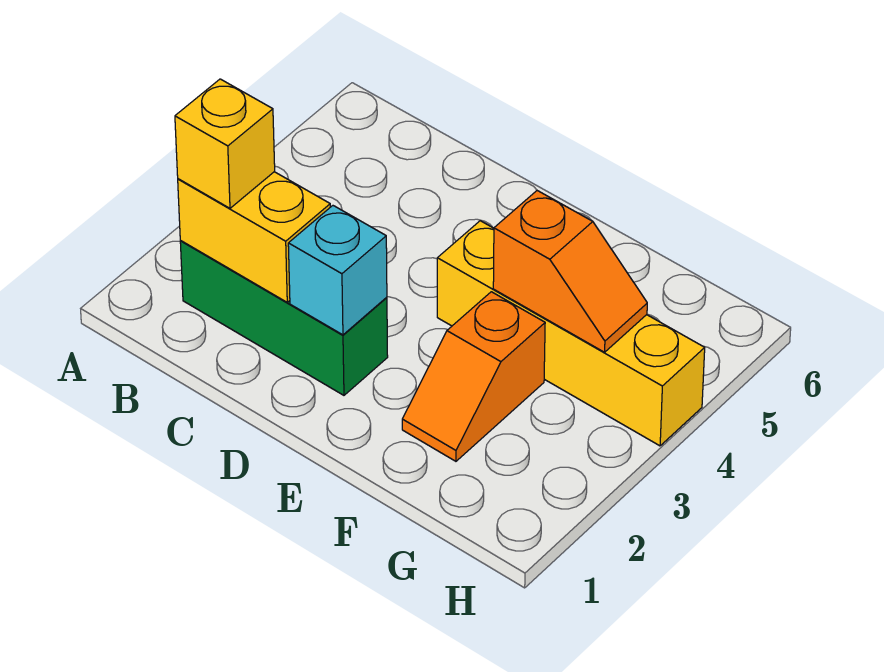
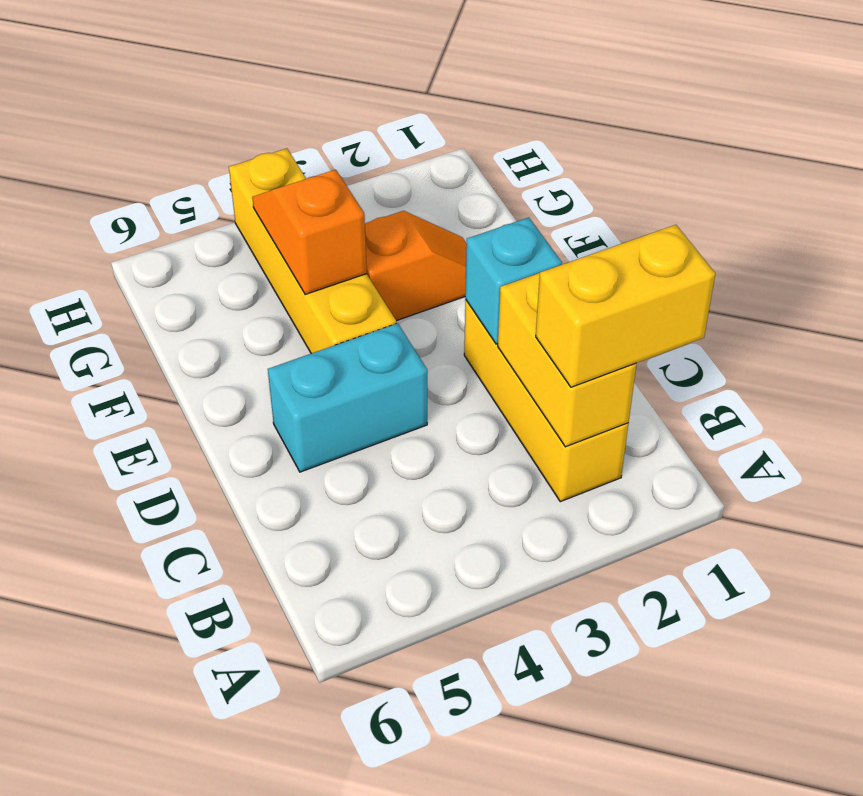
green brick B2:D2 level 1 -> yellow brick B2:D2 level 1
yellow brick B2 level 3 -> yellow brick B1:B2 level 3
none -> cyan brick D4:D5 level 1

